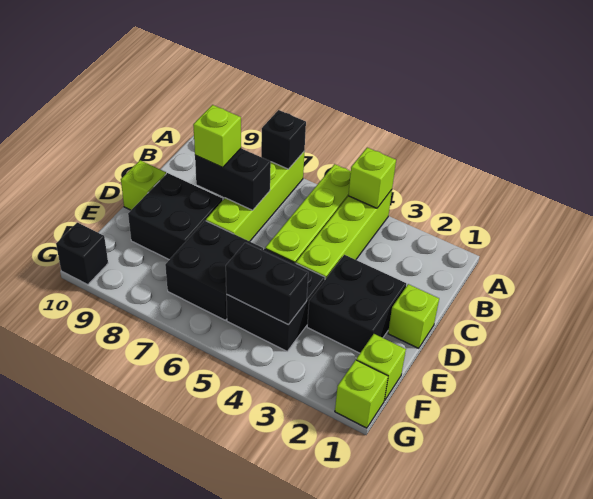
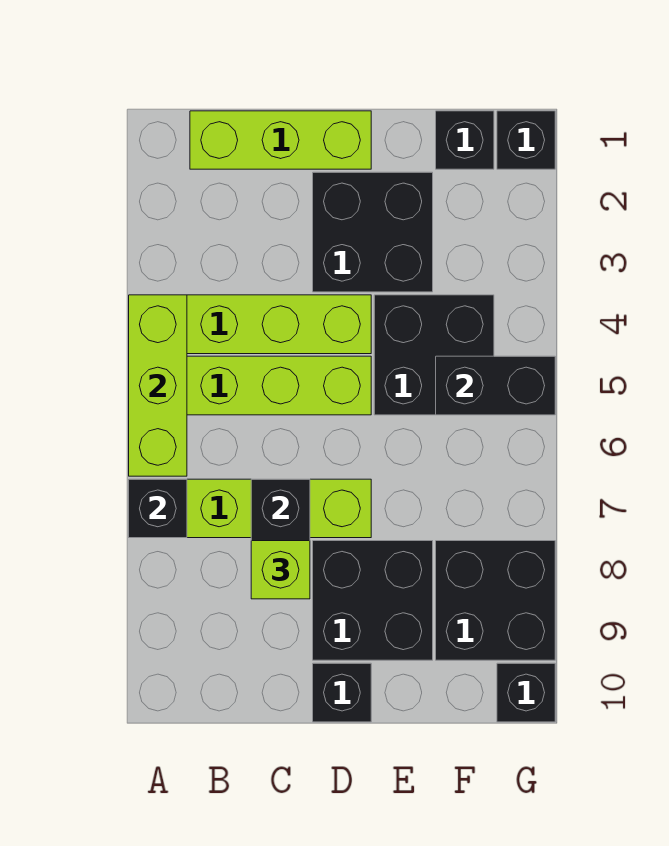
lime brick A4 level 2 -> lime brick A4:A6 level 2
lime brick D1 level 1 -> lime brick B1:D1 level 1
lime brick D10 level 1 -> black brick D10 level 1
black brick E6:F7 level 1 -> black brick F8:G9 level 1
lime brick F1 level 1 -> black brick F1 level 1
black brick F4:F5 level 2 -> black brick F5:G5 level 2
lime brick G1 level 1 -> black brick G1 level 1

